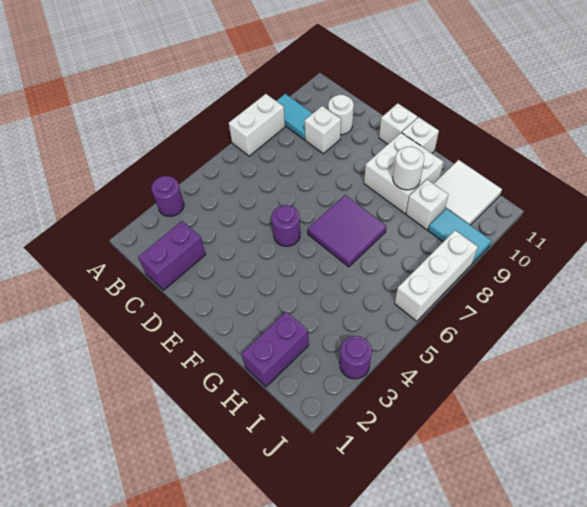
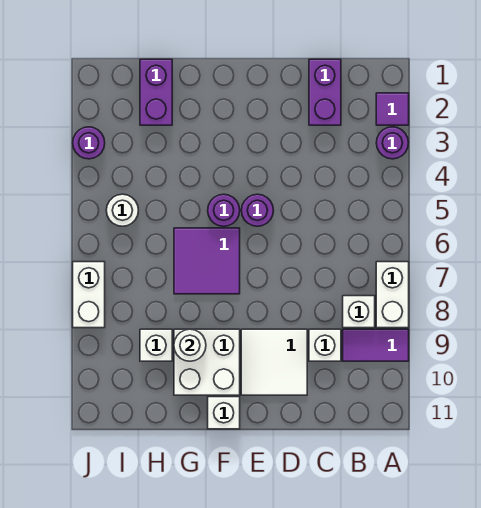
none -> purple tile A2 level 1
cyan tile A9:B9 level 1 -> purple tile A9:B9 level 1
white round brick C10 level 1 -> white round brick I5 level 1
white brick E11 level 1 -> white brick B8 level 1
none -> purple round brick F5 level 1
white tile H10:I11 level 1 -> white tile D9:E10 level 1
cyan tile I9:J9 level 1 -> none
white brick J6:J8 level 1 -> white brick J7:J8 level 1

